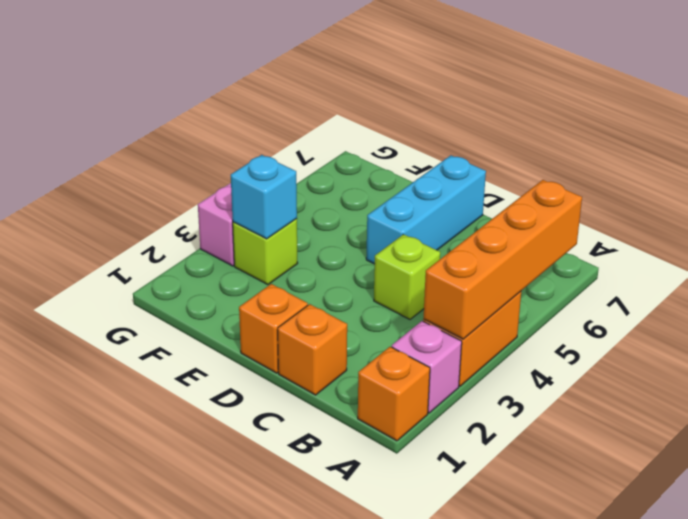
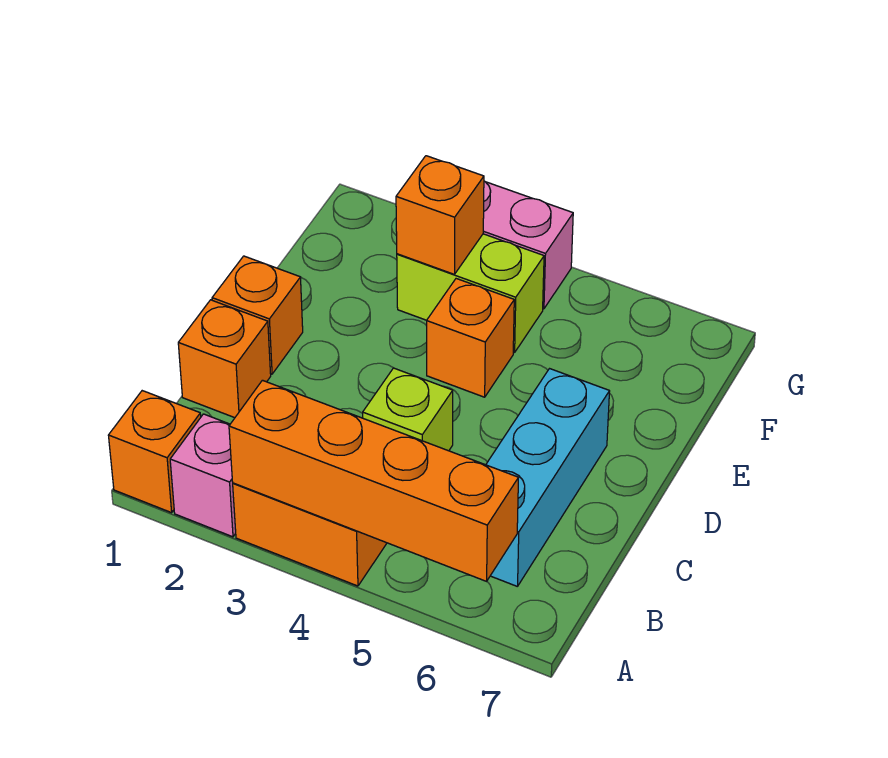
cyan brick D5:D7 level 1 -> cyan brick B6:D6 level 1
none -> orange brick E4 level 1
lime brick F3 level 1 -> lime brick F3:F4 level 1
cyan brick F3 level 2 -> orange brick F3 level 2

